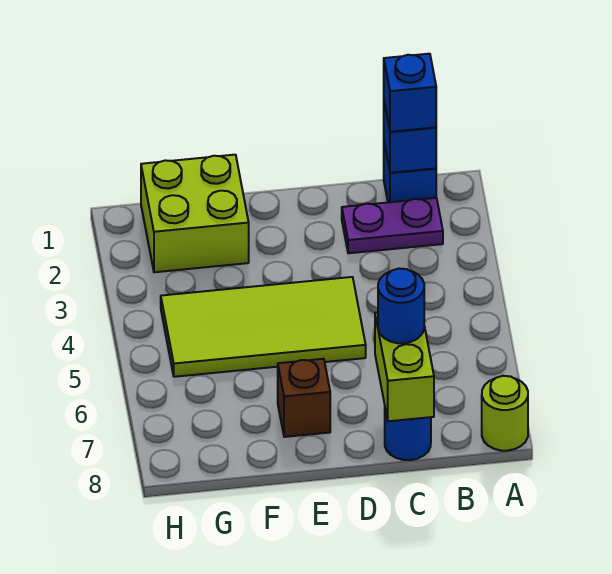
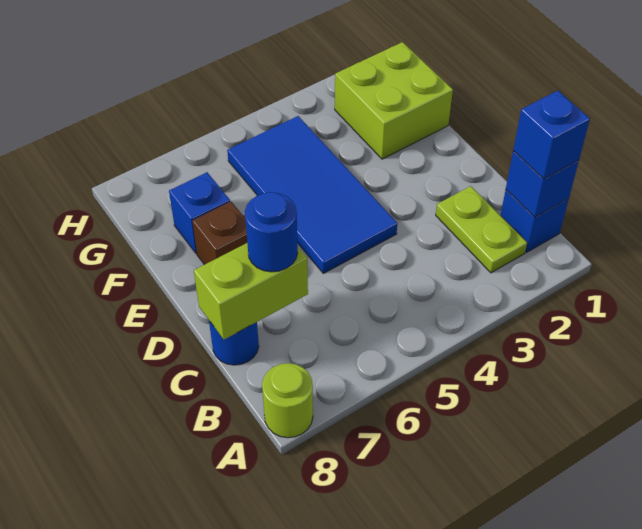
purple plate B2:C2 level 1 -> lime plate B2:C2 level 1
lime tile D4:G5 level 1 -> blue tile D4:G5 level 1
none -> blue brick F7 level 1

